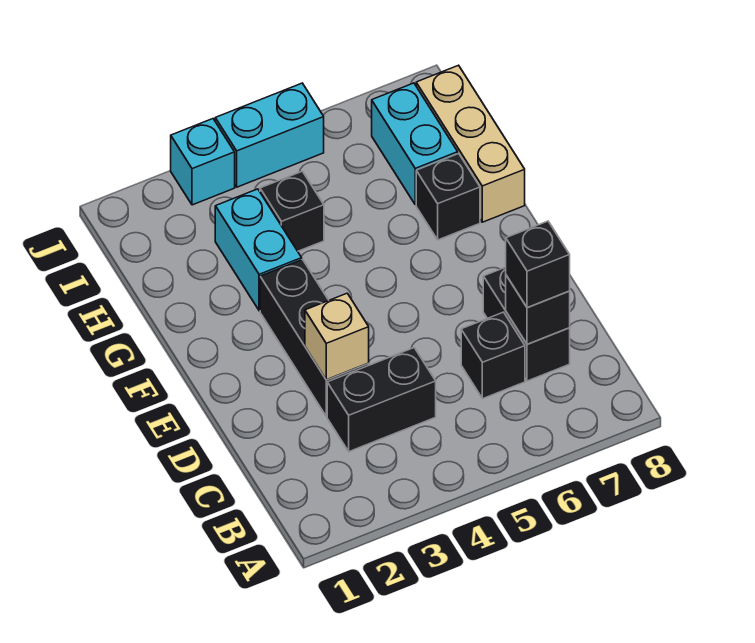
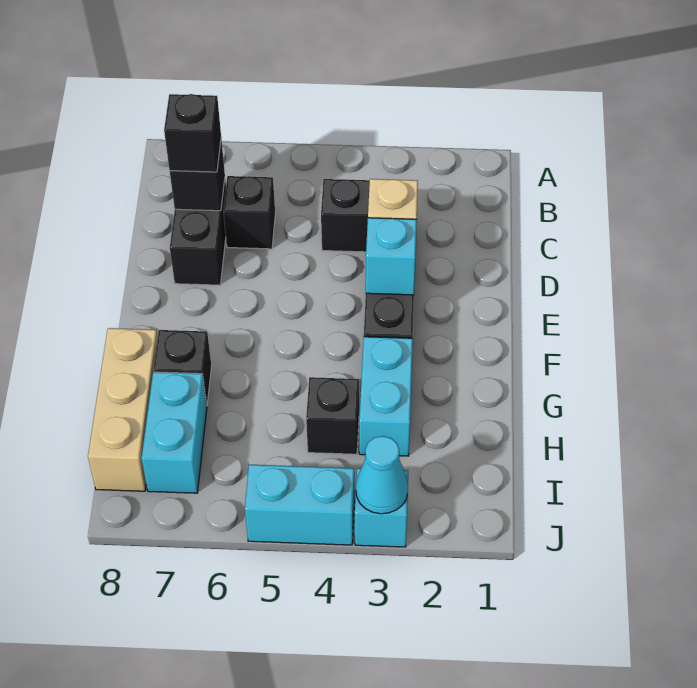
none -> cyan brick E3 level 2
none -> cyan cone J3 level 2

